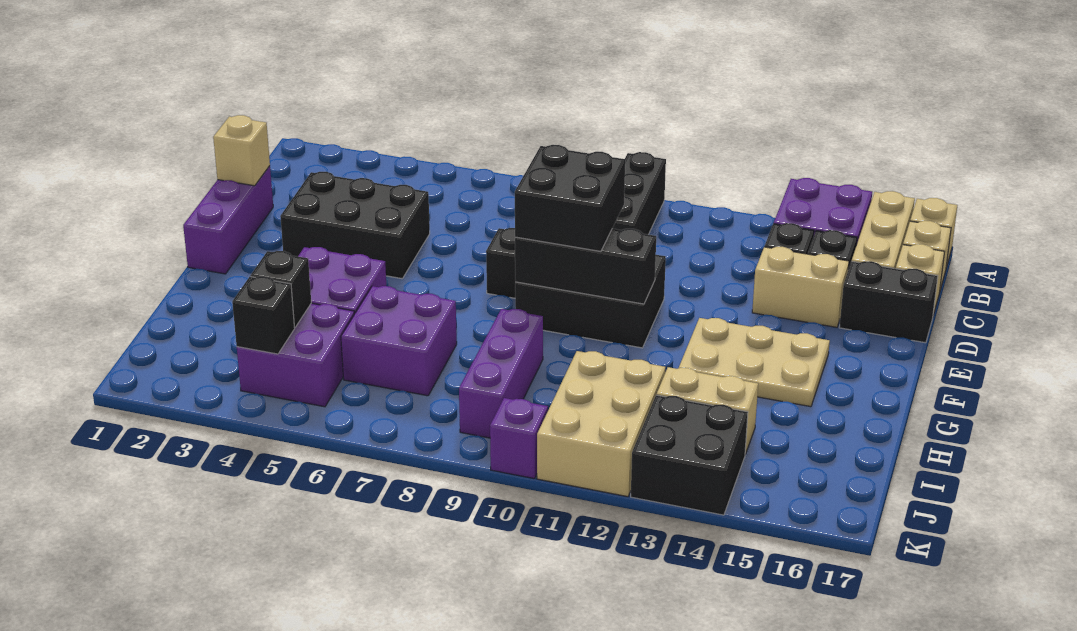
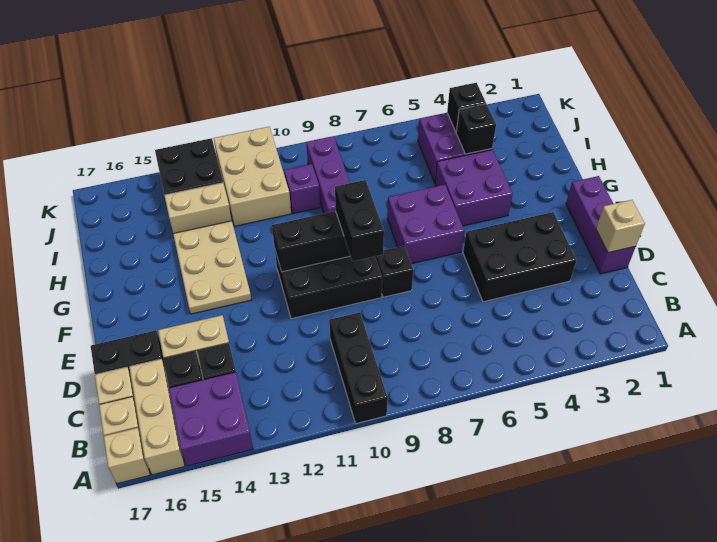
black brick E9:F10 level 3 -> black brick E9:F9 level 3
tan plate F13:G15 level 1 -> tan plate F13:H14 level 1
purple brick H6:I7 level 1 -> purple brick F6:G7 level 1
purple brick K10 level 1 -> purple brick I10 level 1

